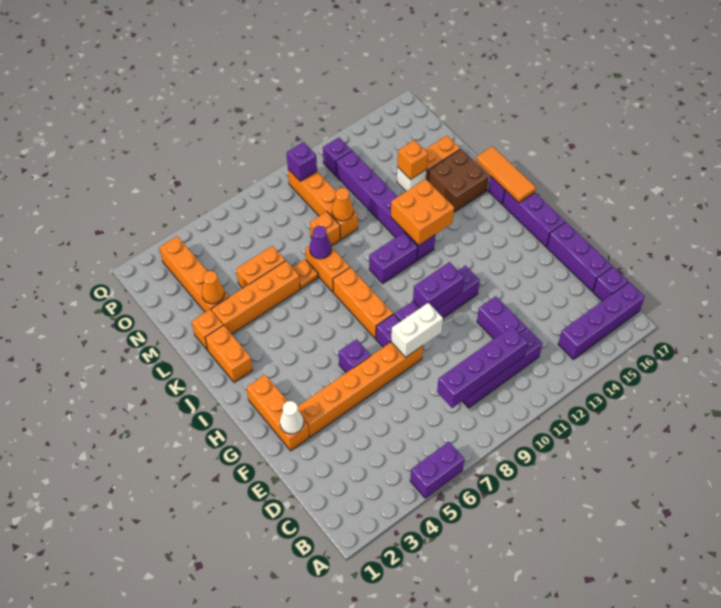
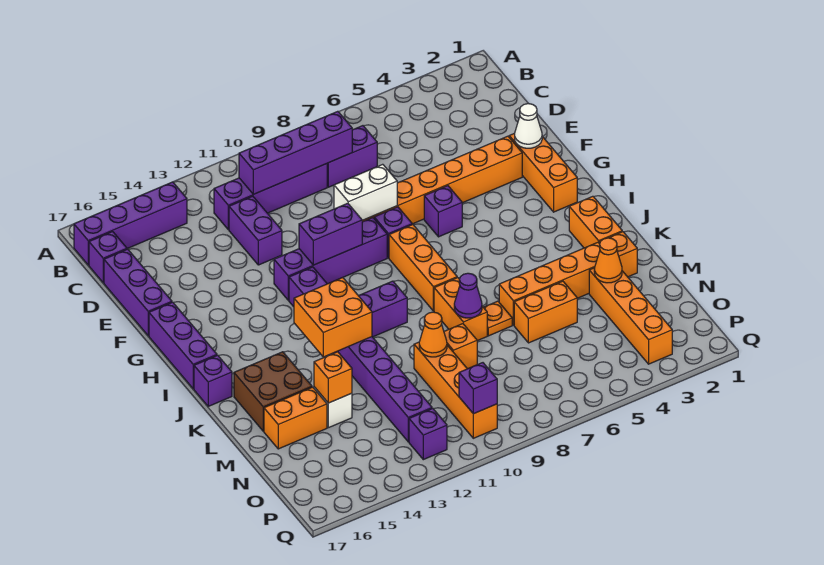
purple brick A5:A6 level 1 -> purple brick C7:C8 level 1
orange tile I17:K17 level 2 -> none
purple brick J12:O12 level 1 -> purple brick H12:O12 level 1

